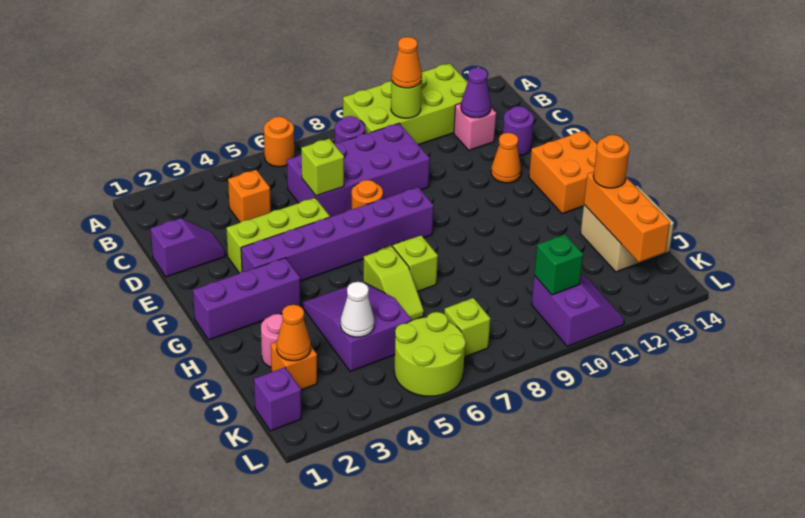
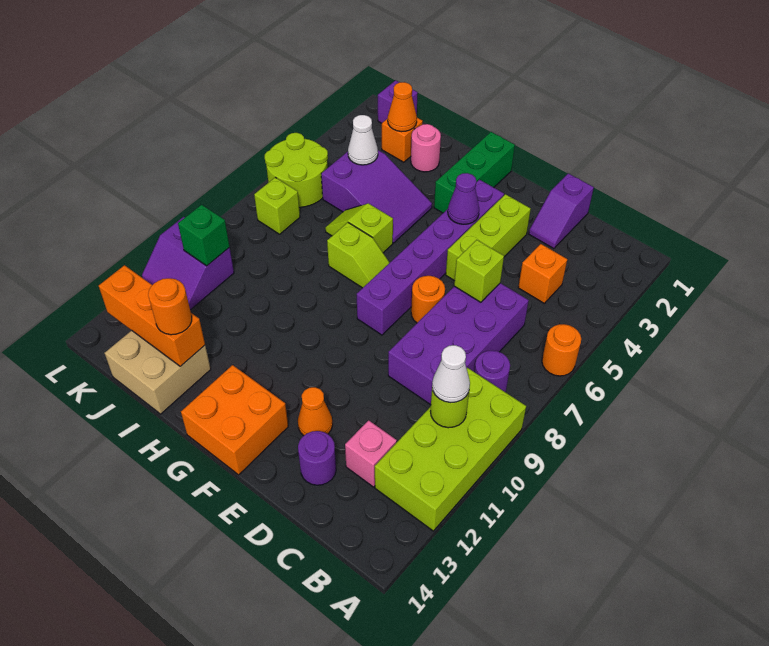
orange cone B10 level 3 -> white cone B10 level 3
purple cone C12 level 2 -> purple cone F4 level 2
purple brick G1:G3 level 1 -> green brick G1:G3 level 1

